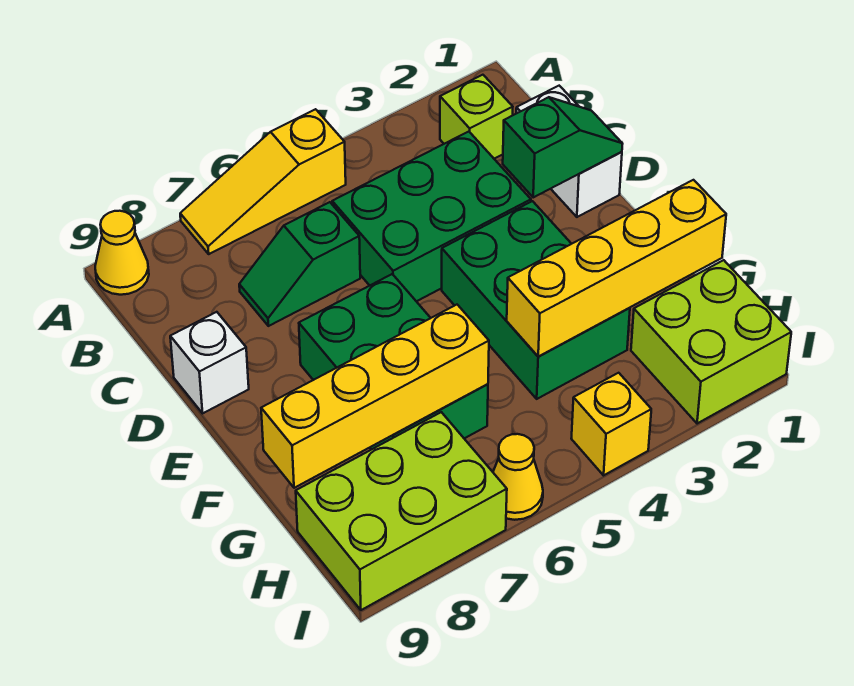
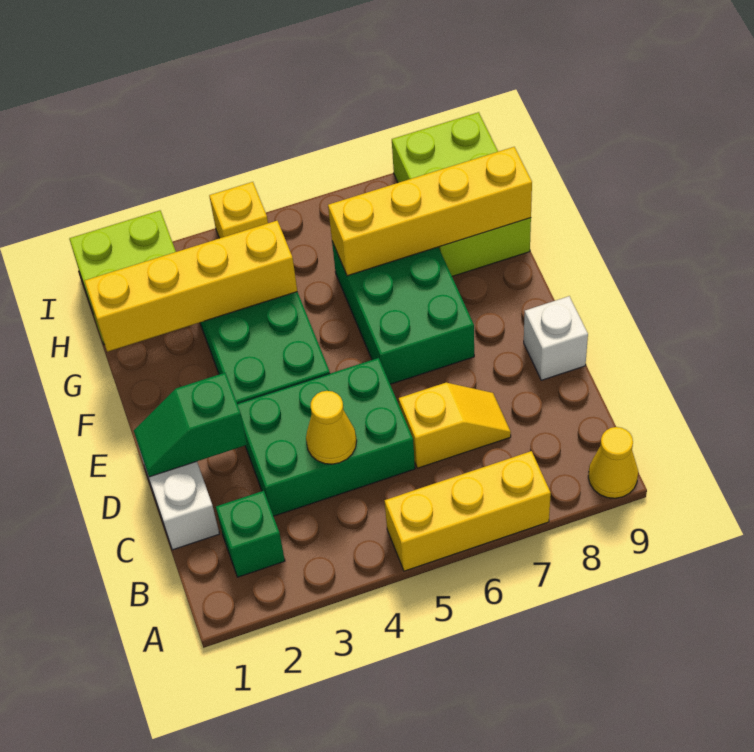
yellow slope A5:A7 level 1 top 5 -> yellow brick A5:A7 level 1
lime brick B2 level 1 -> green brick B2 level 1
green slope C6:C7 level 1 top 6 -> yellow slope C6:C7 level 1 top 6
lime brick H7:I9 level 1 -> lime brick G8:I9 level 1
yellow cone I6 level 1 -> yellow cone C4 level 2

